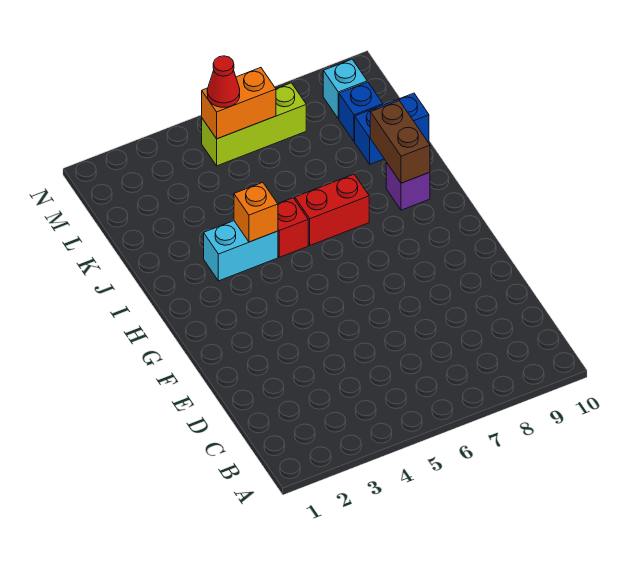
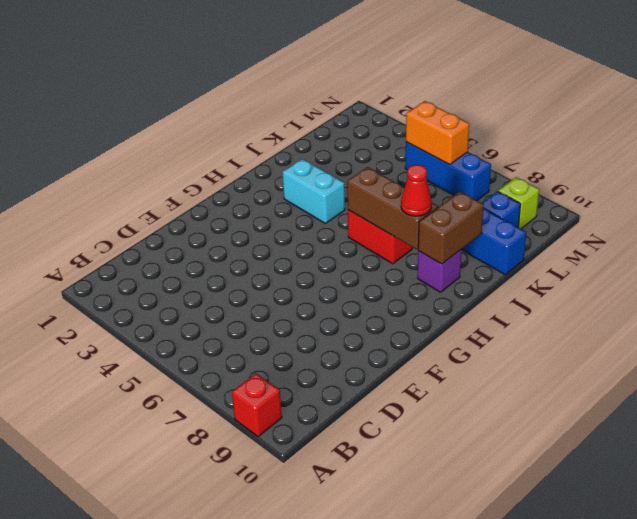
orange brick I4 level 2 -> none
red brick I5 level 1 -> red brick A9 level 1
none -> brown brick I6:I8 level 2
lime brick M5:M7 level 1 -> blue brick M5:M7 level 1
red cone M5 level 3 -> red cone I8 level 3
cyan brick M9 level 1 -> lime brick M9 level 1

